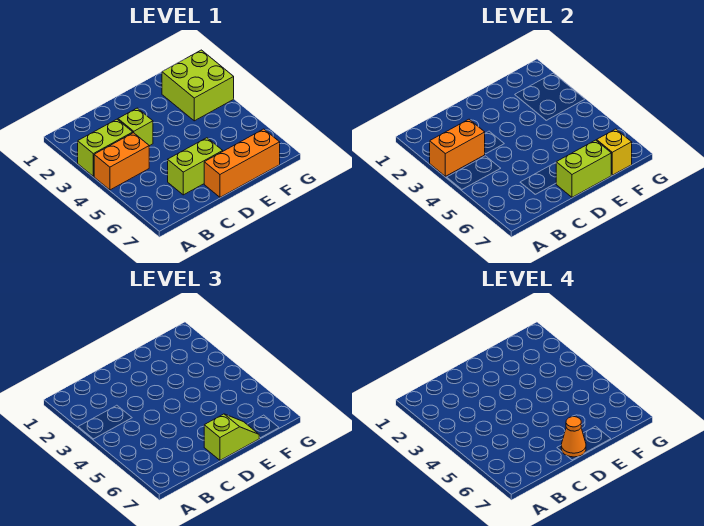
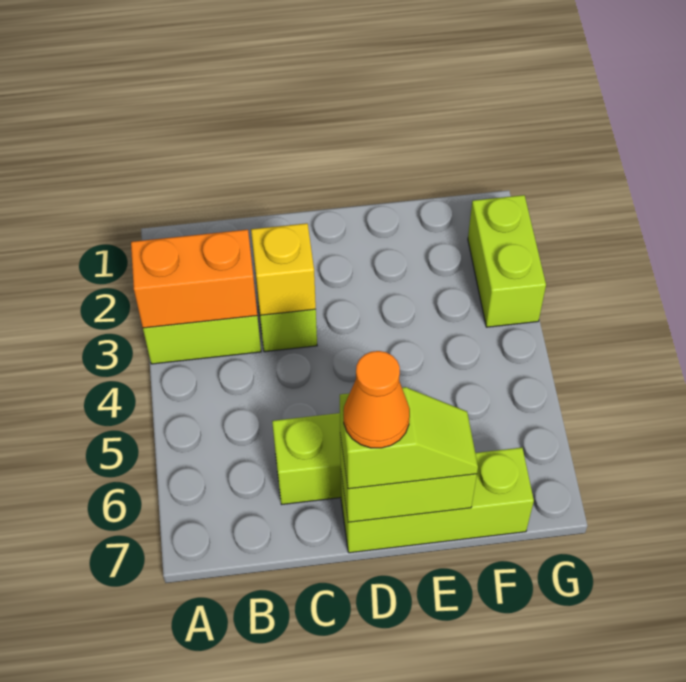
orange brick A4:B4 level 1 -> none
orange brick D7:F7 level 1 -> lime brick D7:F7 level 1
lime brick F2:G3 level 1 -> lime brick G2:G3 level 1
yellow brick F7 level 2 -> yellow brick C3 level 2

